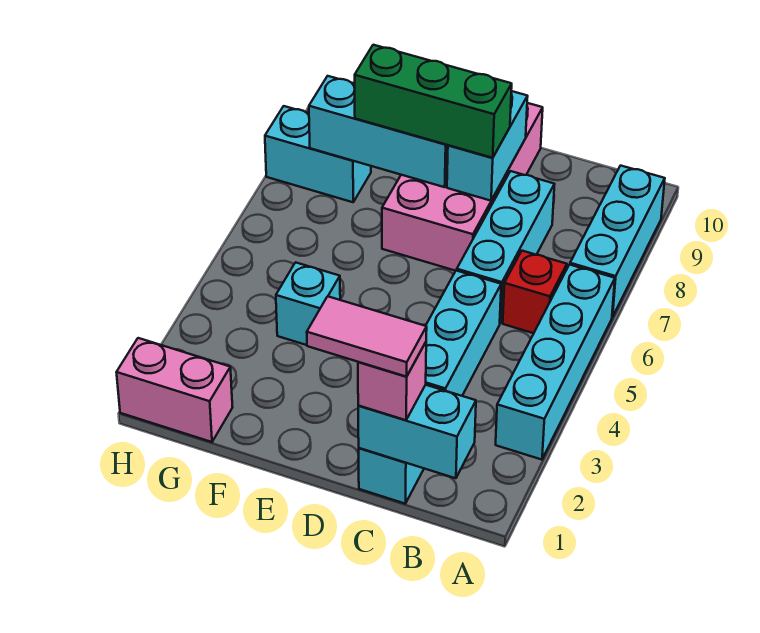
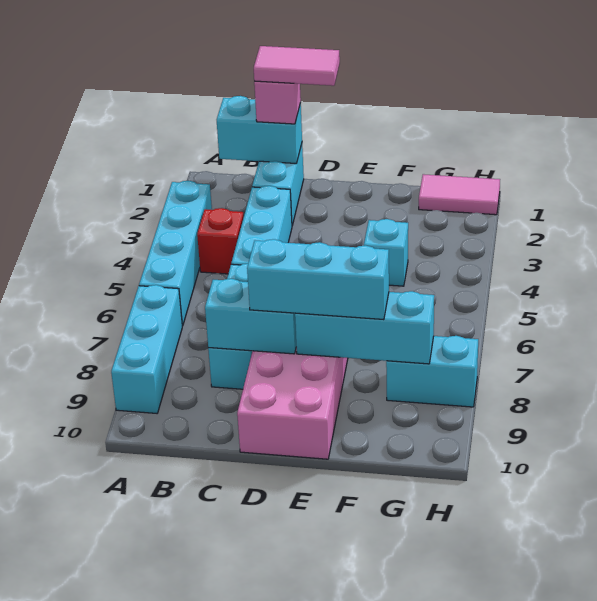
red brick B6 level 1 -> red brick B4 level 1
cyan brick D8:D9 level 2 -> cyan brick C8:D8 level 2
green brick D8:F8 level 3 -> cyan brick D8:F8 level 3
pink brick G1:H1 level 1 -> pink tile G1:H1 level 1

